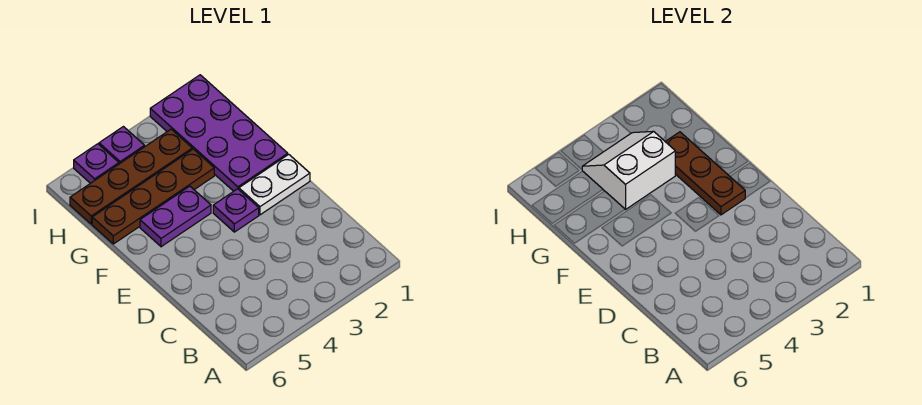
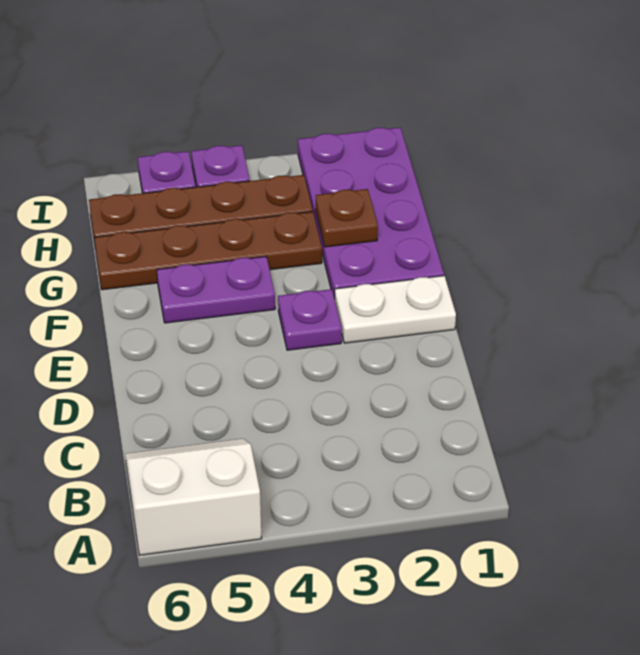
brown plate E2:G2 level 2 -> brown plate G2 level 2
white slope G3:H4 level 2 top G -> white slope A5:B6 level 1 top A

